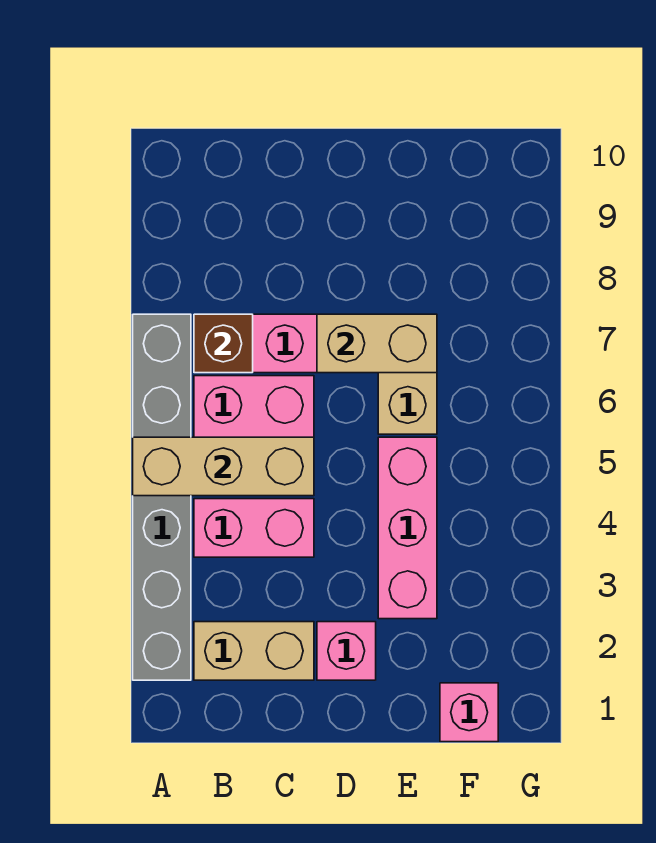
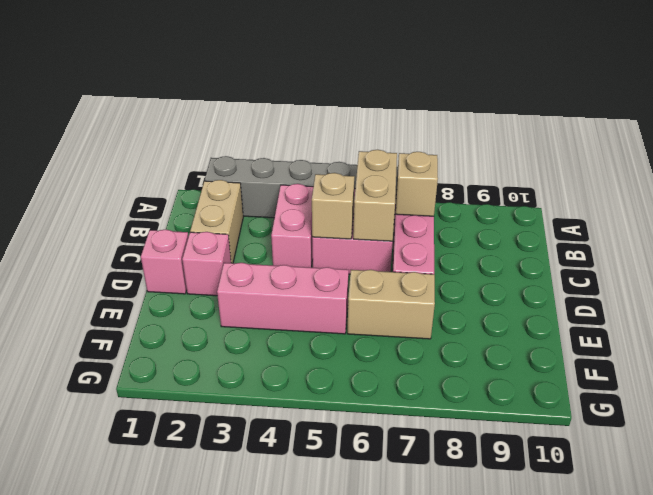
tan brick A5:C5 level 2 -> tan brick C5 level 2
brown brick B7 level 2 -> tan brick B7 level 2
tan brick D7:E7 level 2 -> tan brick B6:C6 level 2
pink brick F1 level 1 -> pink brick D1 level 1

